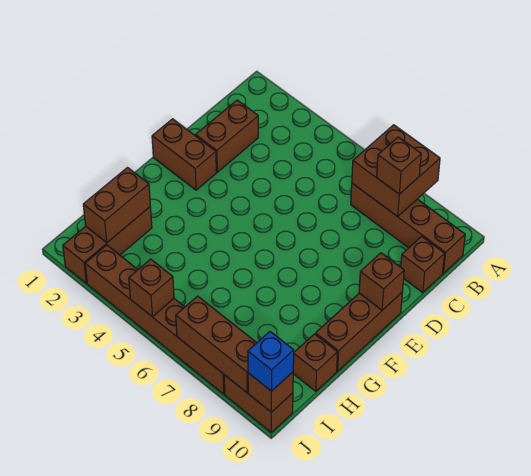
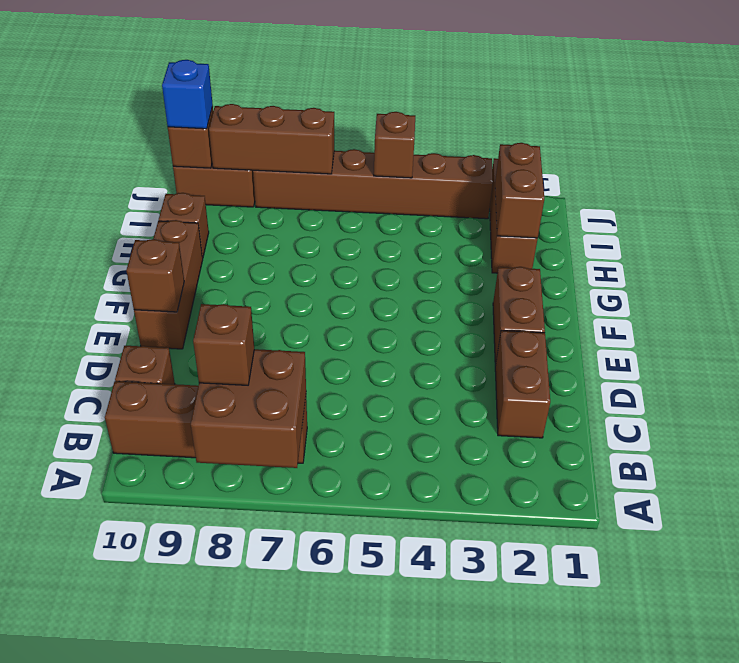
brown brick E1:E2 level 1 -> brown brick E2:F2 level 1

